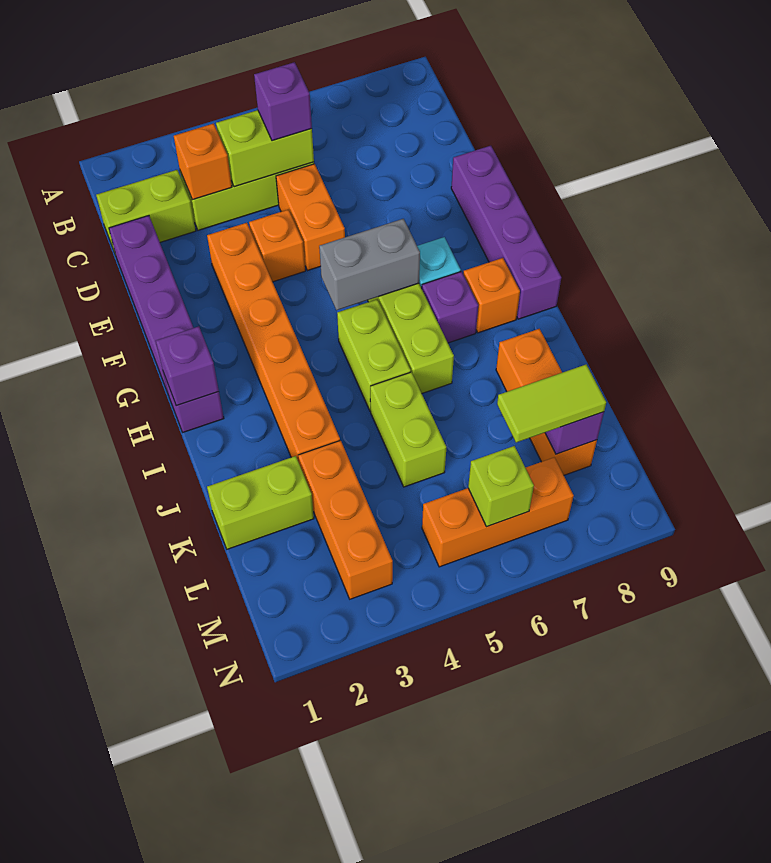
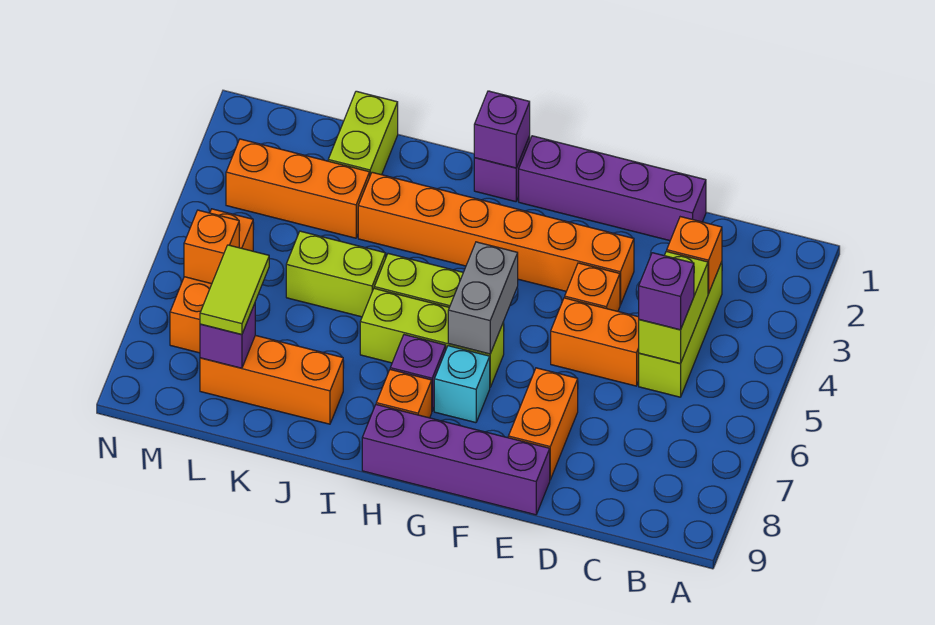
lime brick C1:C2 level 1 -> none
none -> orange brick E7:E8 level 1
lime brick M6 level 2 -> orange brick M6 level 2

